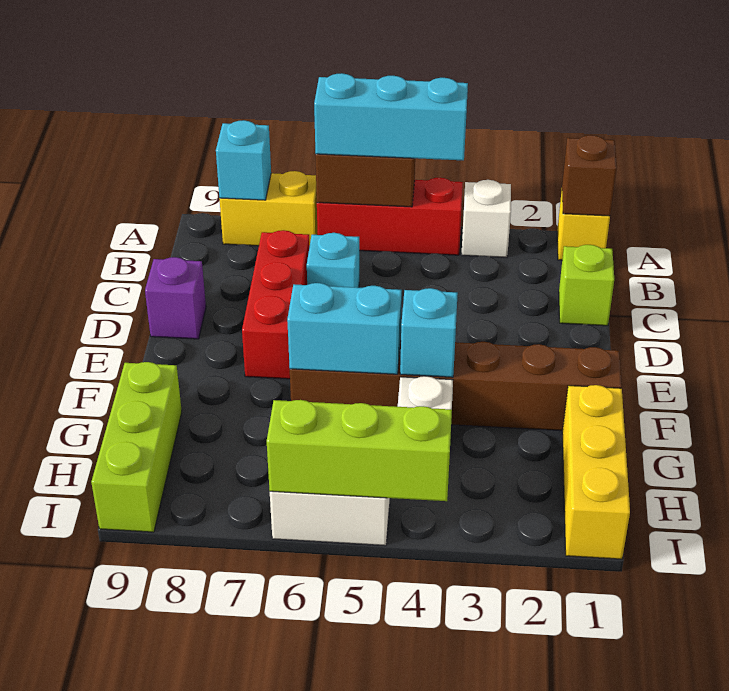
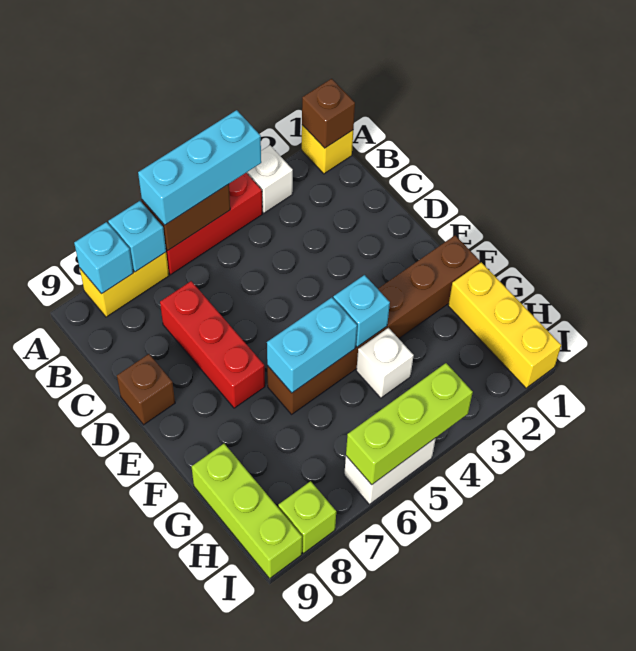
lime brick C1 level 1 -> lime brick I8 level 1
cyan brick C6 level 1 -> cyan brick A7 level 2
purple brick D9 level 1 -> brown brick D9 level 1

